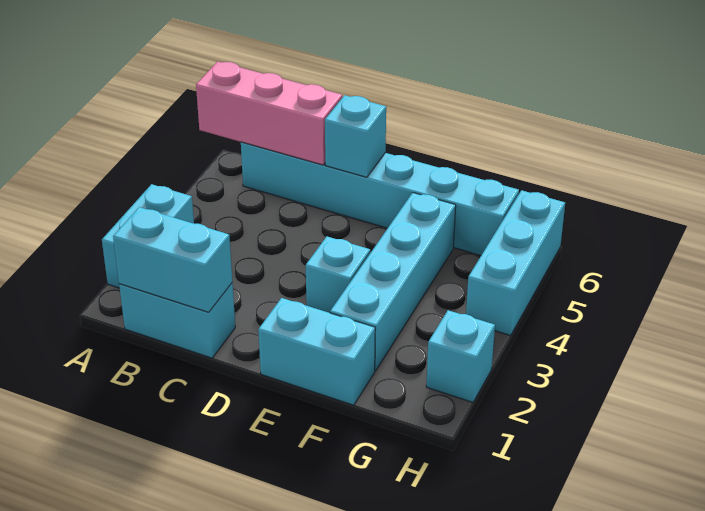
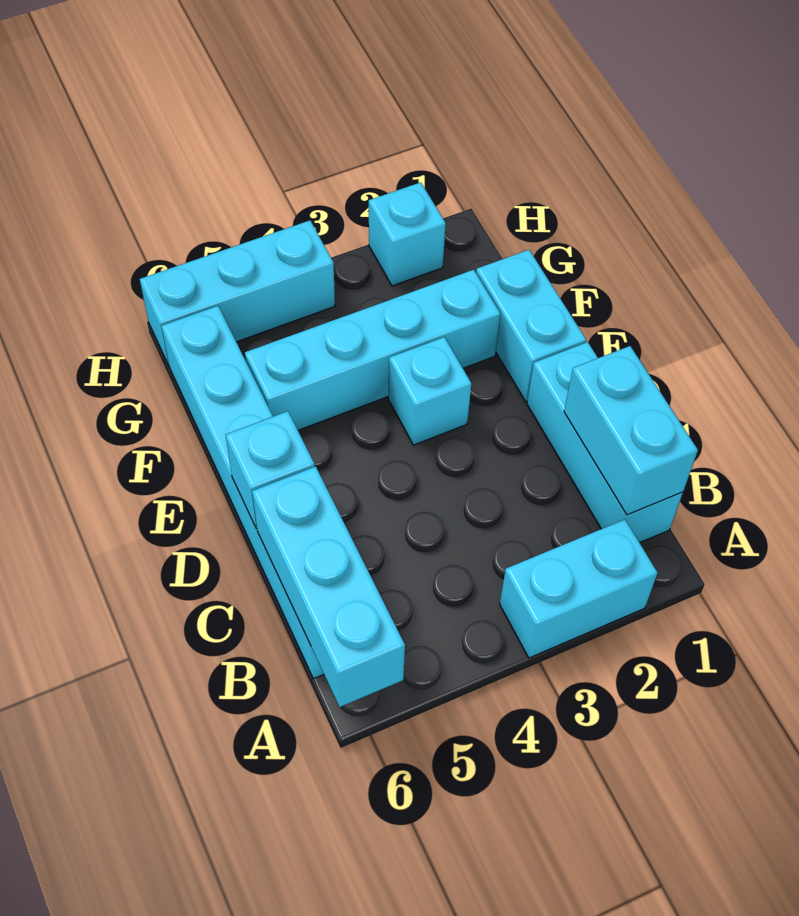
pink brick A6:C6 level 2 -> cyan brick A6:C6 level 2
cyan brick B1:C1 level 1 -> cyan brick B1:D1 level 1

